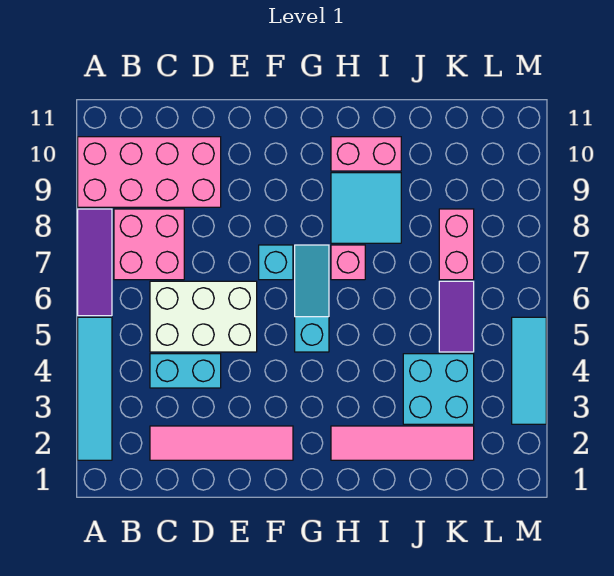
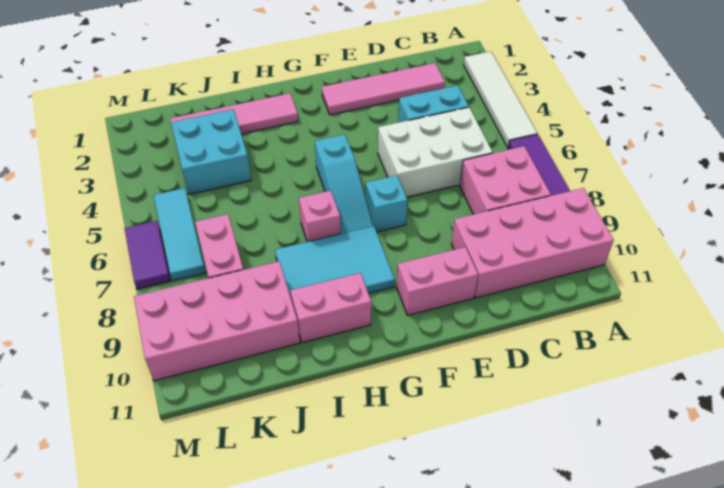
cyan tile A2:A5 level 1 -> white tile A2:A5 level 1
none -> pink brick E10:F10 level 1
cyan tile H8:I9 level 1 -> cyan tile G8:I9 level 1
none -> pink brick J9:M10 level 1
purple tile K5:K6 level 1 -> purple tile M6:M7 level 1
cyan tile M3:M5 level 1 -> cyan tile L5:L7 level 1

